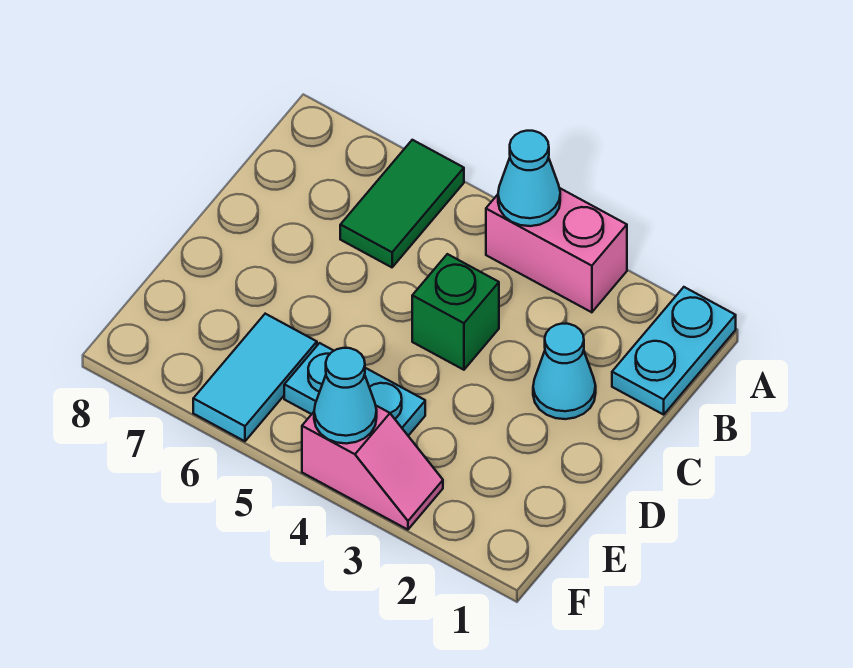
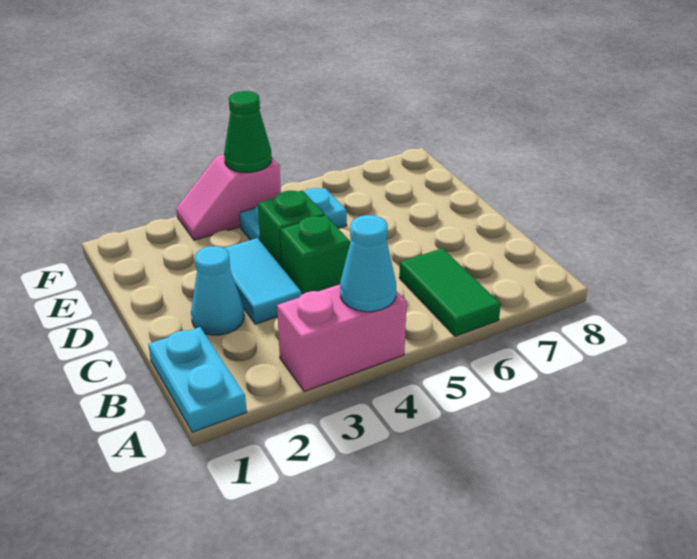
none -> green brick D4 level 1
cyan tile E6:F6 level 1 -> cyan tile C3:D3 level 1
cyan cone F4 level 2 -> green cone F4 level 2

